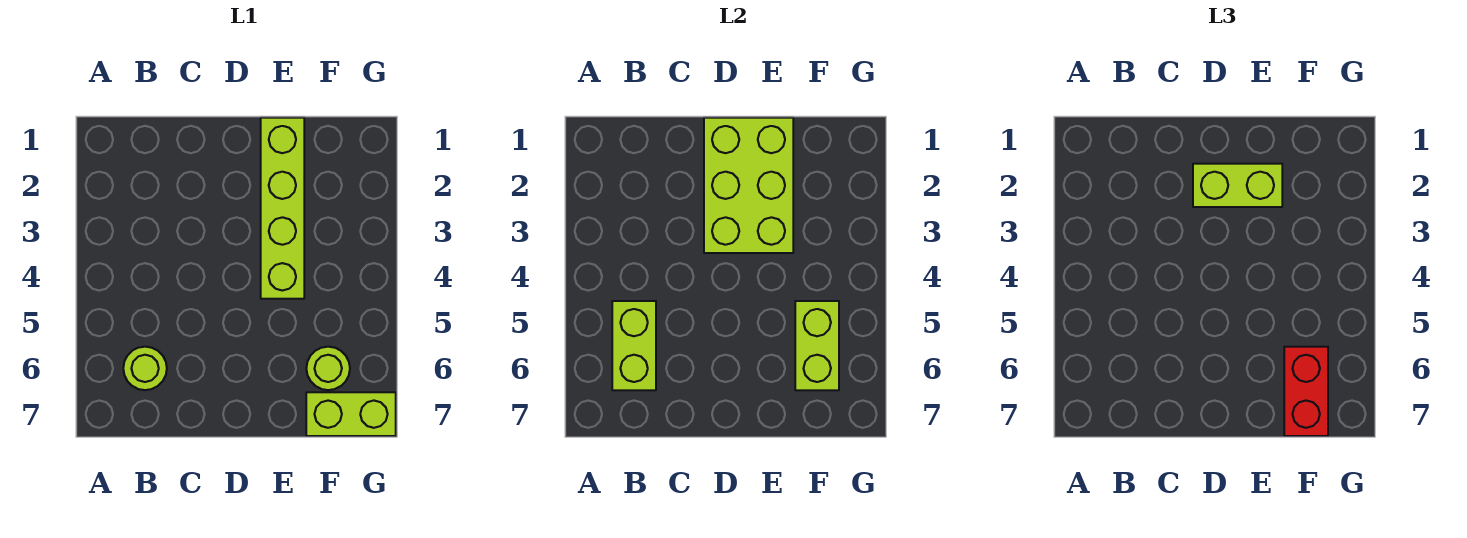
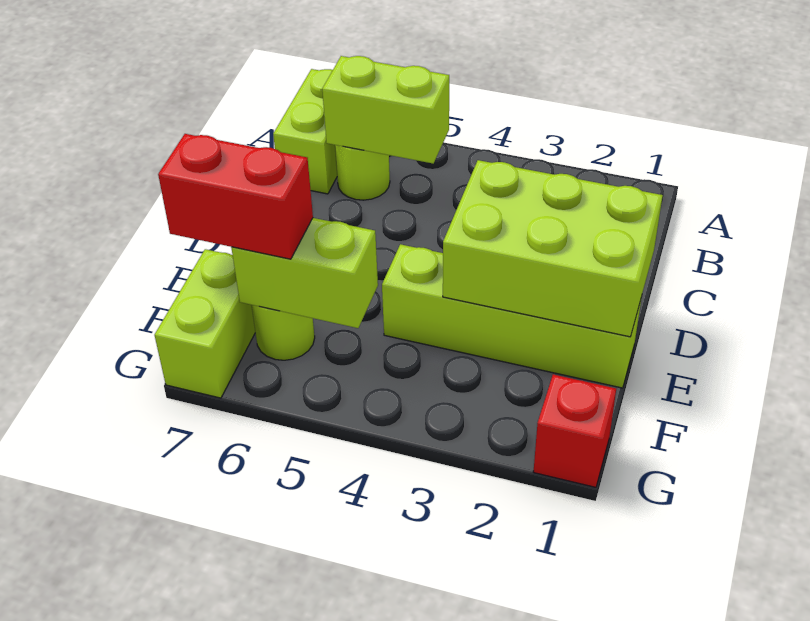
lime brick D2:E2 level 3 -> lime brick A7:B7 level 1
none -> red brick G1 level 1

